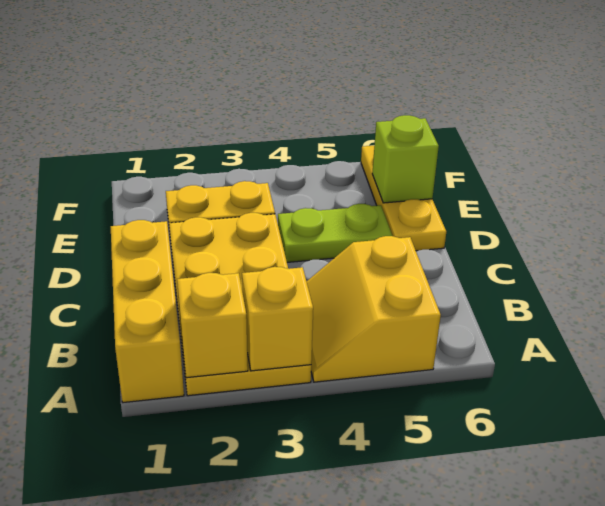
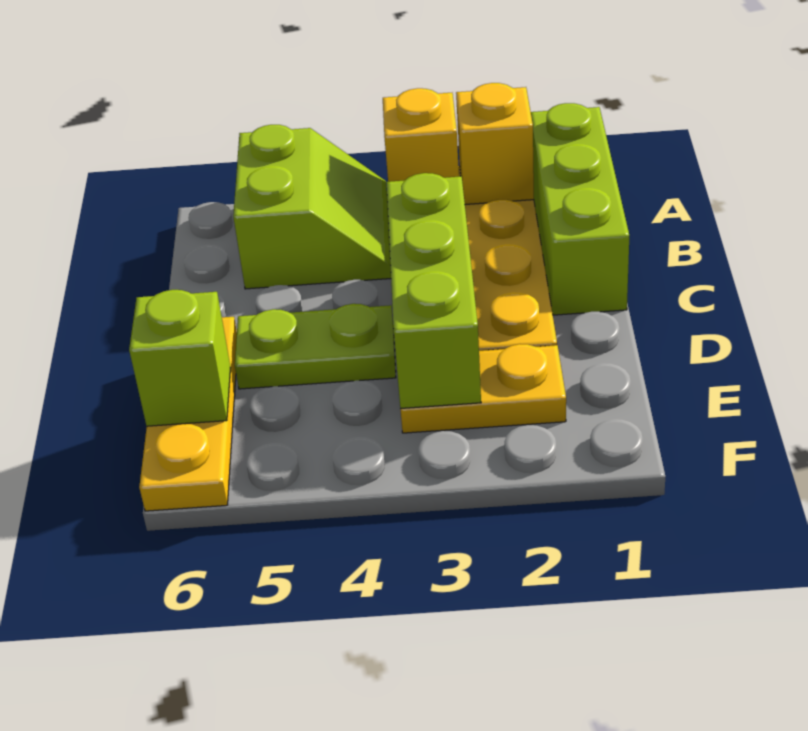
yellow brick A1:C1 level 1 -> lime brick A1:C1 level 1
yellow slope A4:B5 level 1 top 5 -> lime slope A4:B5 level 1 top 5
none -> lime brick C3:E3 level 2

